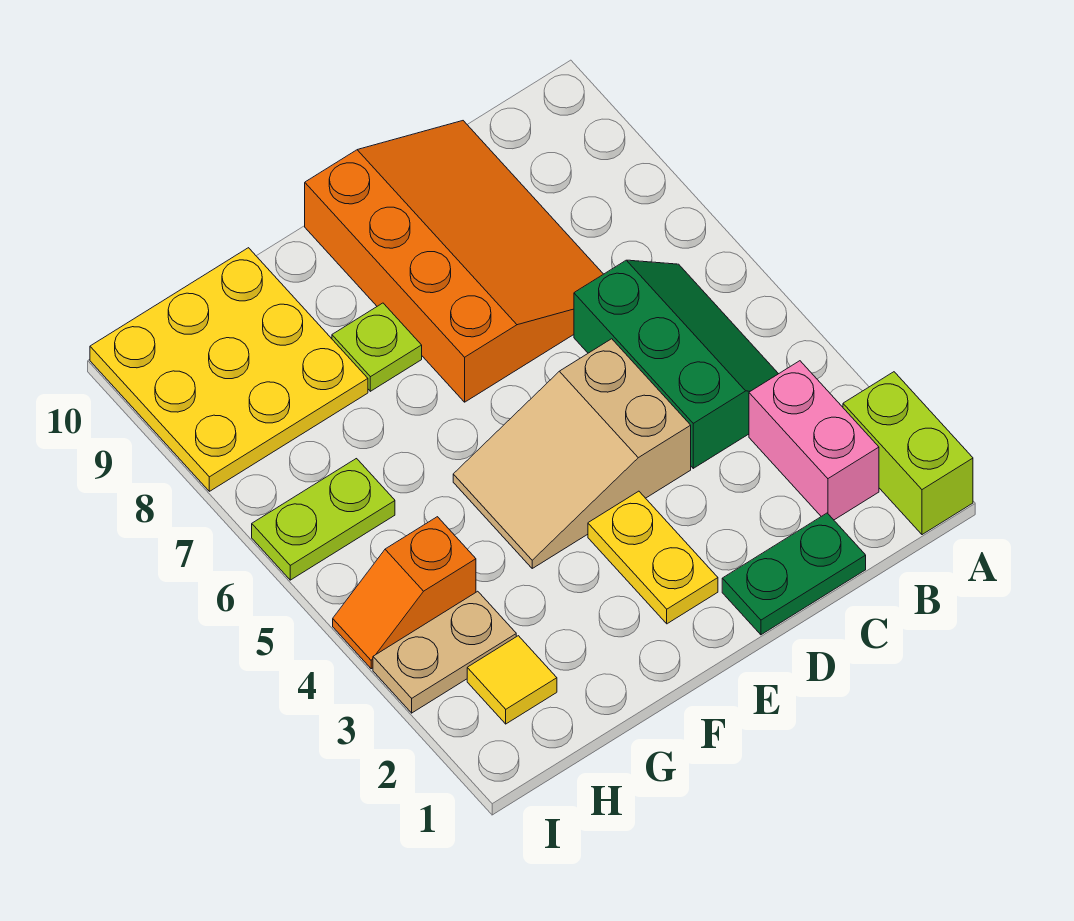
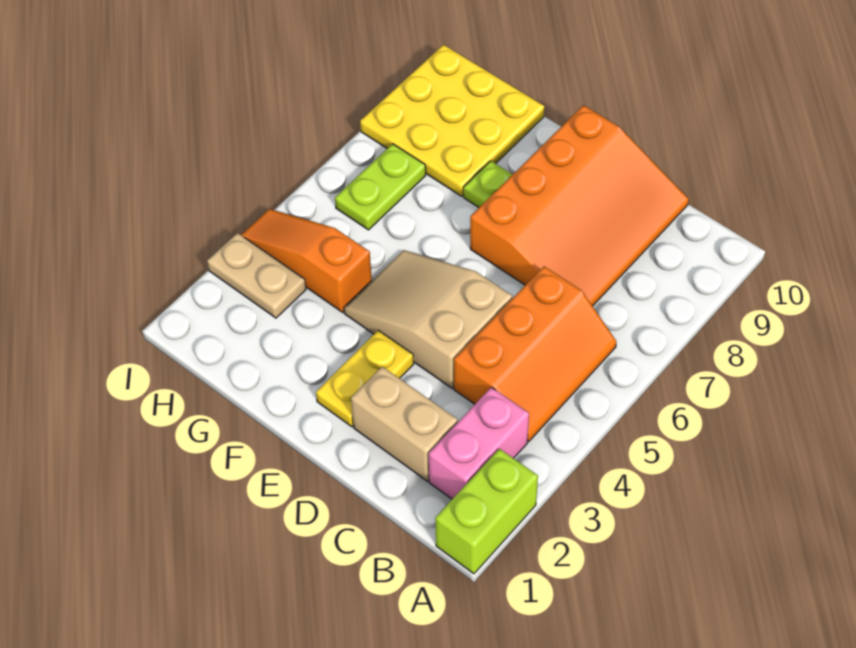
green slope B4:C6 level 1 top C -> orange slope B4:C6 level 1 top C
green plate C1:D1 level 1 -> none
none -> tan brick C2:D2 level 1
yellow tile H2 level 1 -> none
orange slope H4:I4 level 1 top H -> orange slope G4:I4 level 1 top G
lime plate H6:I6 level 1 -> lime plate H6:H7 level 1

